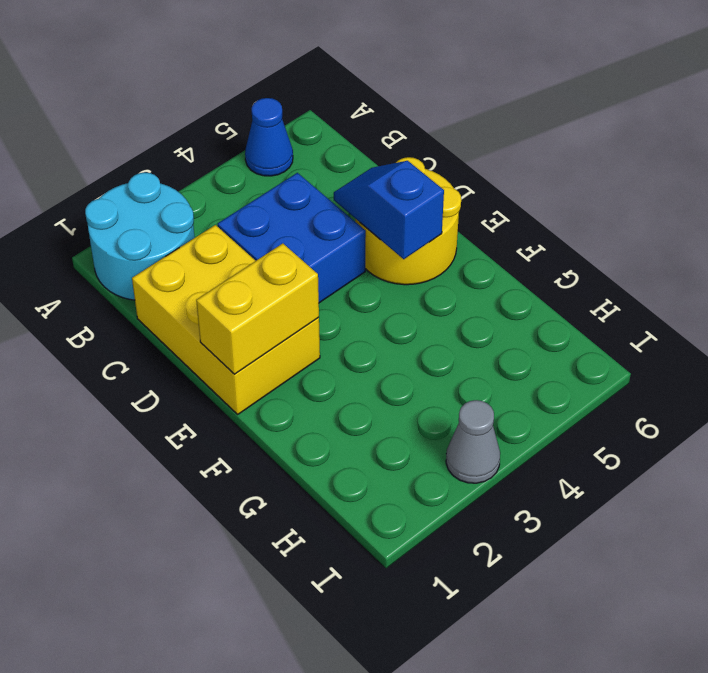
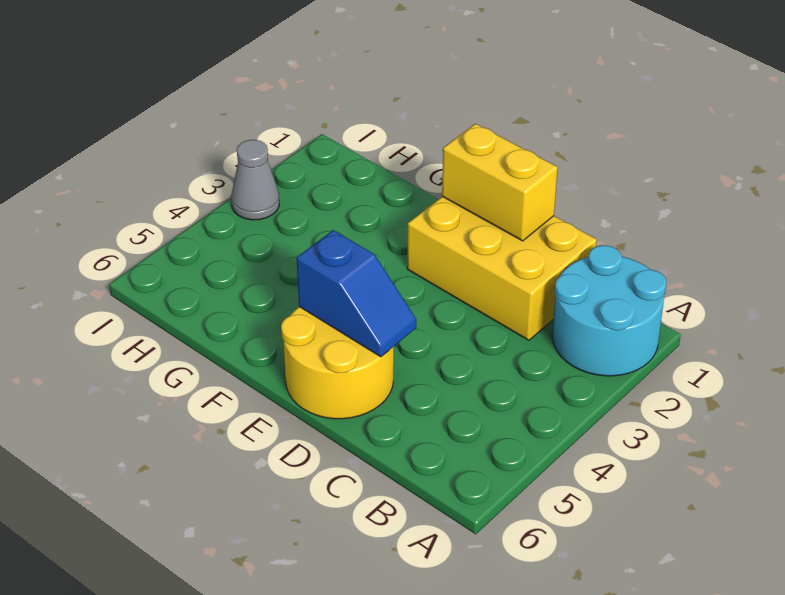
blue cone A5 level 1 -> none
blue brick C3:D4 level 1 -> none
yellow brick E1:E2 level 2 -> yellow brick D1:E1 level 2

